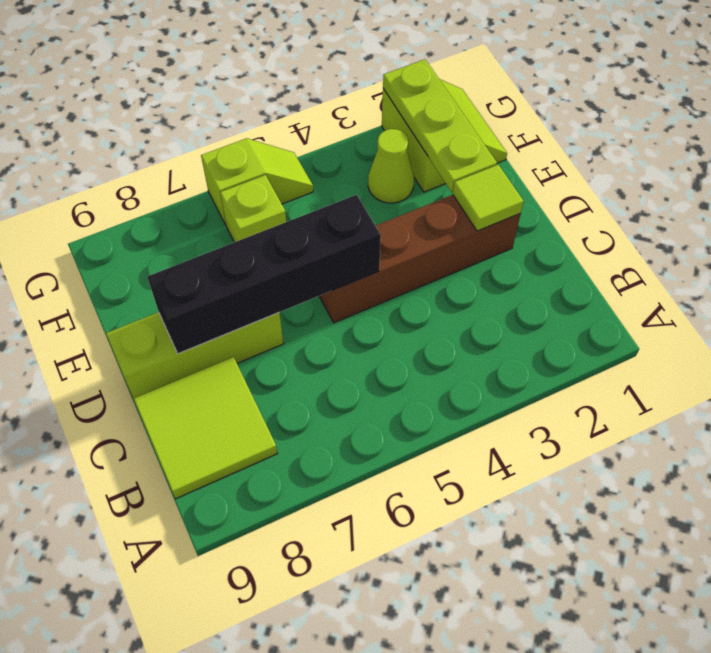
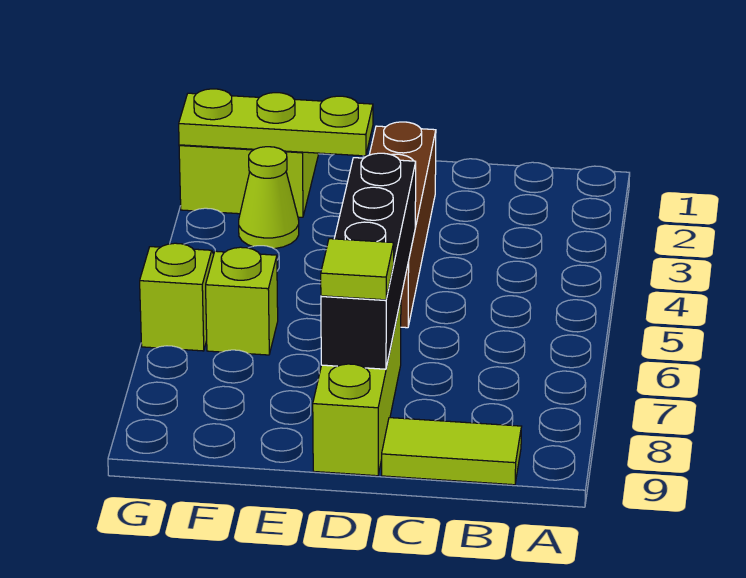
lime tile B8:C9 level 1 -> lime tile B9:C9 level 1
lime tile D2 level 2 -> lime tile D8 level 3

